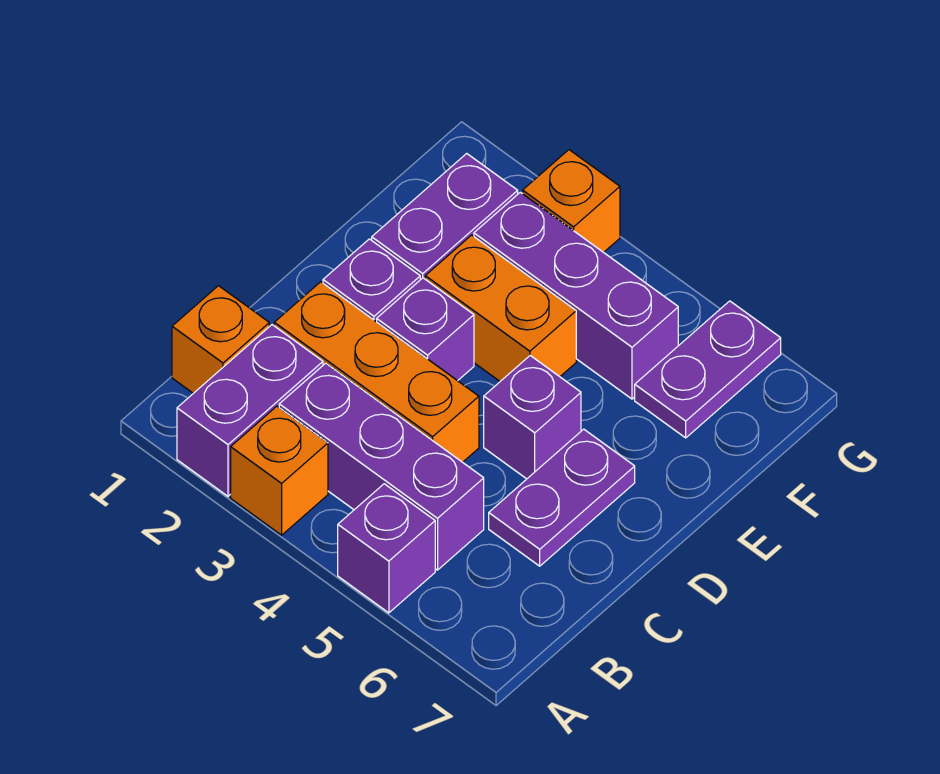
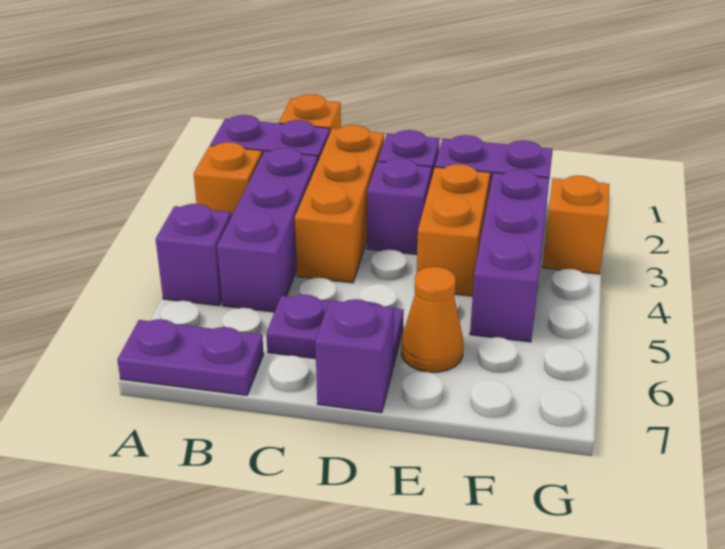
purple brick D5 level 1 -> purple brick D7 level 1
none -> orange cone E6 level 1
purple plate F6:G6 level 1 -> purple plate A7:B7 level 1

